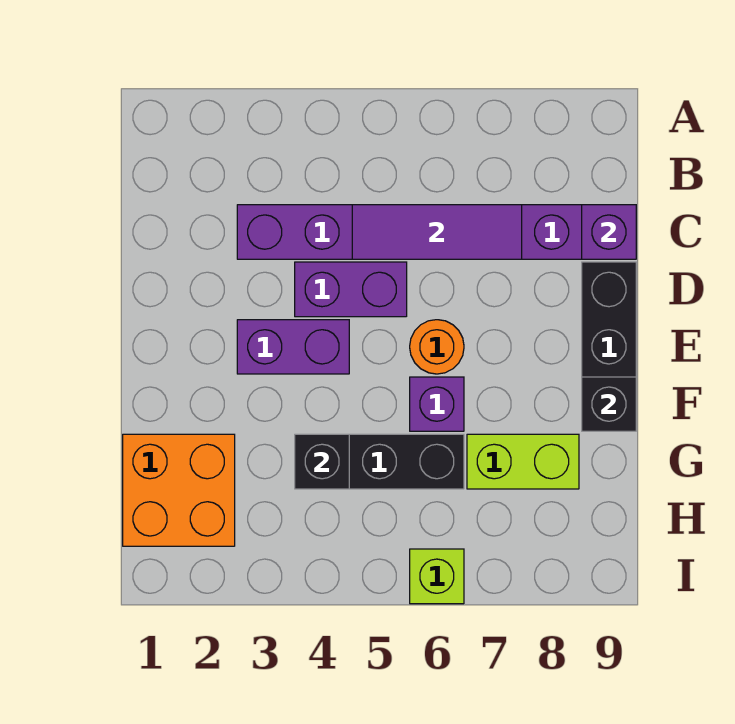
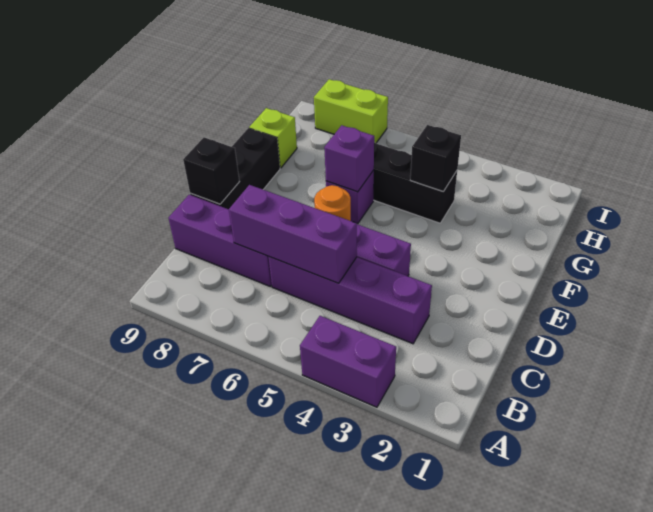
purple tile C5:C7 level 2 -> purple brick C5:C7 level 2
purple brick C9 level 2 -> purple brick F6 level 2
purple brick E3:E4 level 1 -> purple brick A3:A4 level 1
black brick F9 level 2 -> black brick D9 level 2
orange brick G1:H2 level 1 -> none
lime brick G7:G8 level 1 -> lime brick I7:I8 level 1
lime brick I6 level 1 -> lime brick G9 level 1

